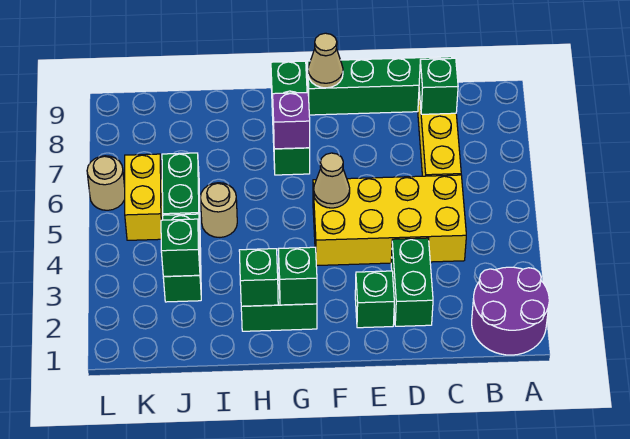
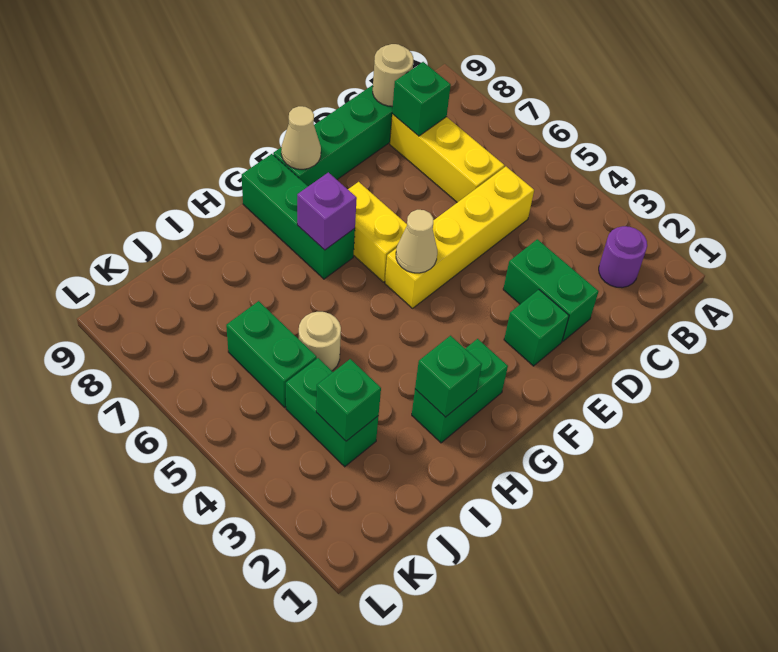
purple round brick A1:B2 level 1 -> purple round brick B2 level 1
yellow brick C4:F5 level 1 -> yellow brick C5:F5 level 1
green brick G2 level 2 -> none
yellow brick K5:K6 level 1 -> yellow brick F6:F7 level 1
tan round brick L6 level 1 -> tan round brick C9 level 2

